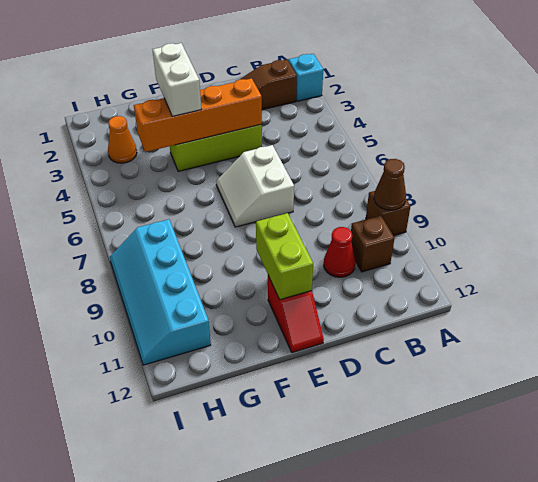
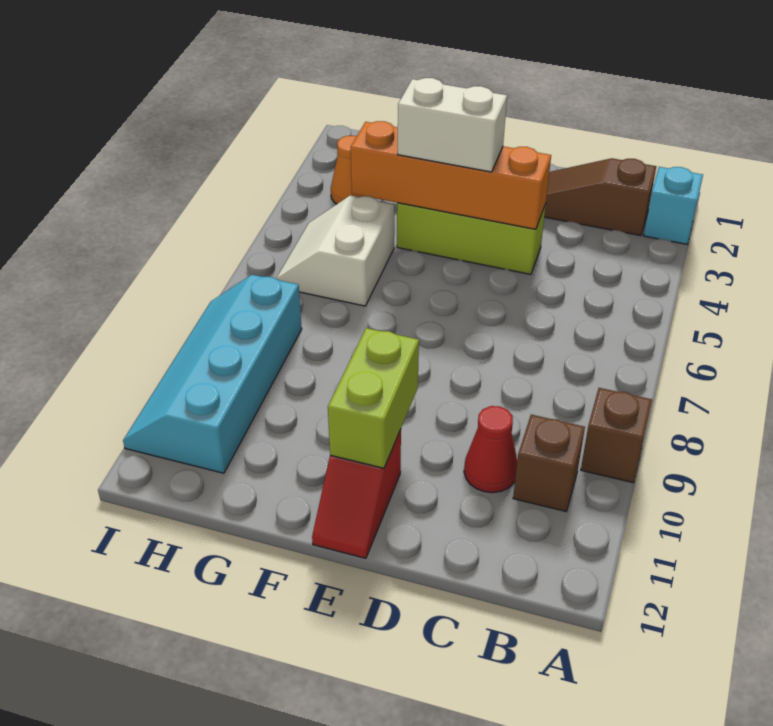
brown cone A9 level 2 -> none
white slope D6:E7 level 1 top D -> white slope G5:H6 level 1 top G
white brick F3:F4 level 3 -> white brick E4:F4 level 3

